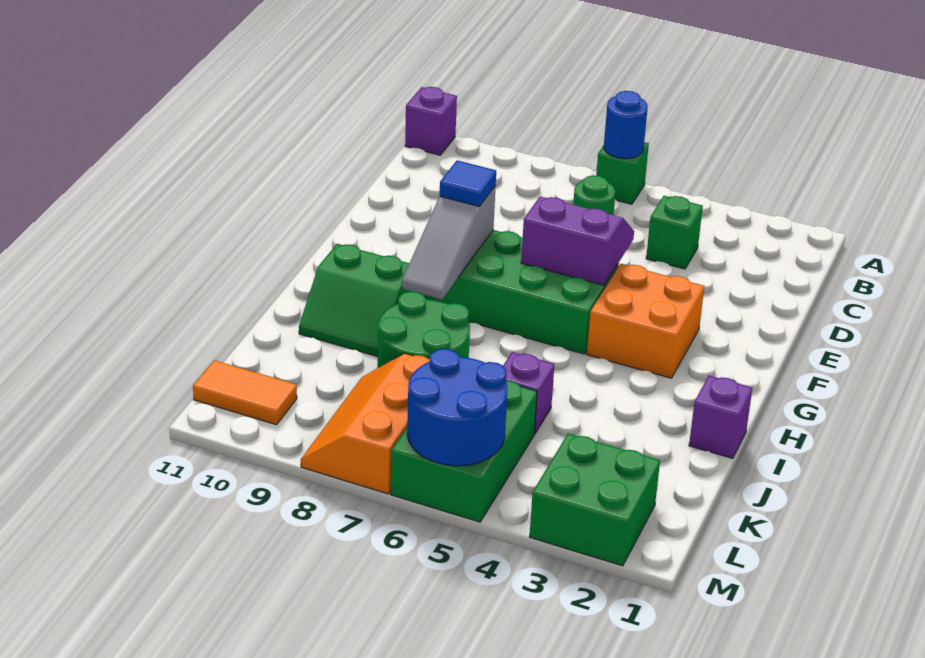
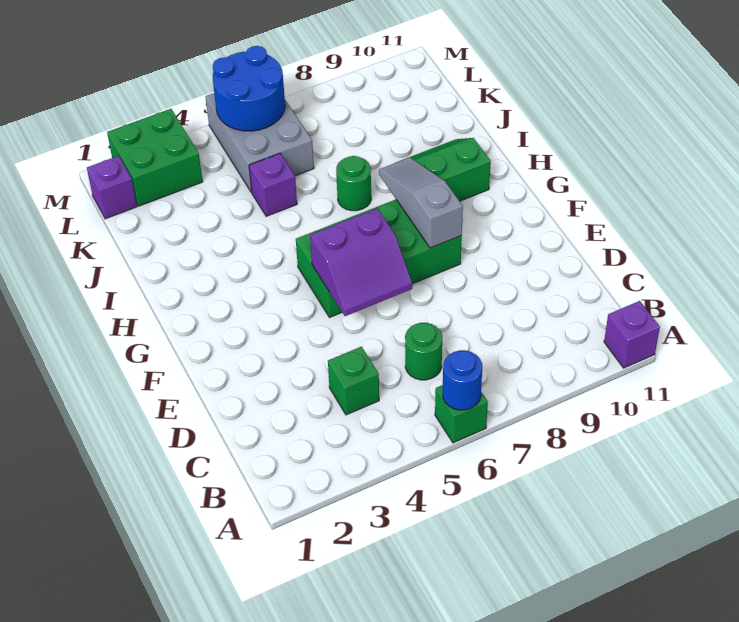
orange brick F3:G4 level 1 -> none
blue tile F8 level 3 -> none
purple brick I1 level 1 -> purple brick L1 level 1
green round brick I7:J8 level 1 -> green round brick I7 level 1
green brick K5:M6 level 1 -> grey brick K5:M6 level 1
orange slope K7:M8 level 1 top 7 -> none
orange tile L10:L11 level 1 -> none

